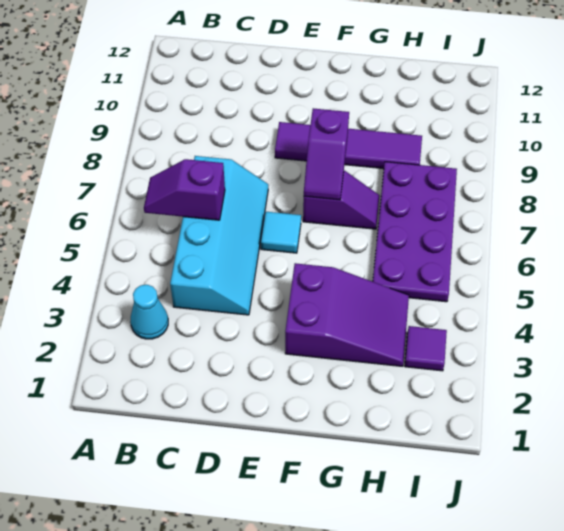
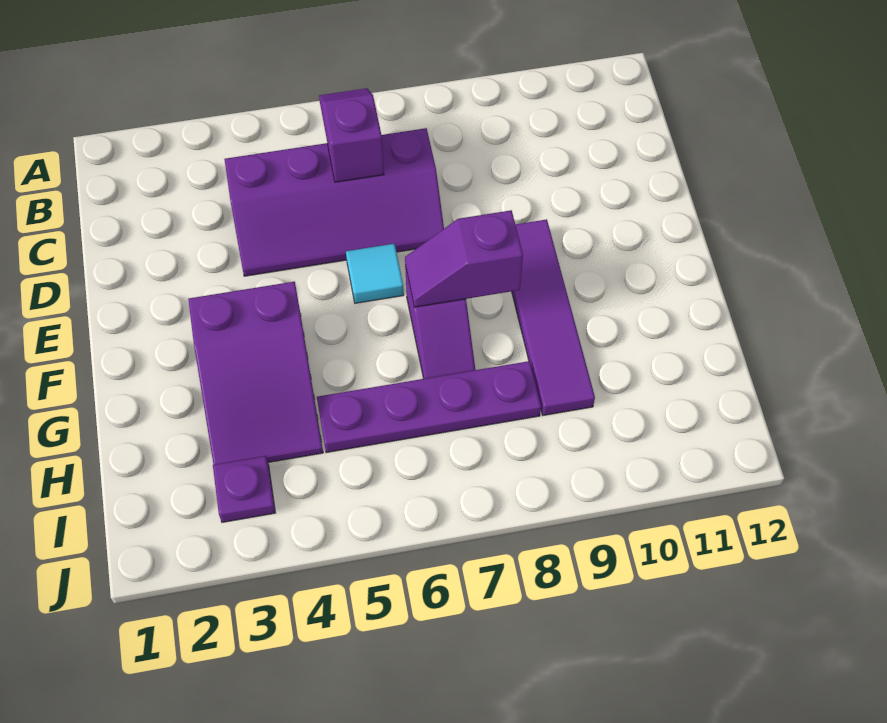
cyan cone B3 level 1 -> none
cyan slope C4:D7 level 1 top C -> purple slope C4:D7 level 1 top C
purple plate H5:I8 level 1 -> purple plate H5:H8 level 1
purple tile I3 level 1 -> purple plate I3 level 1

